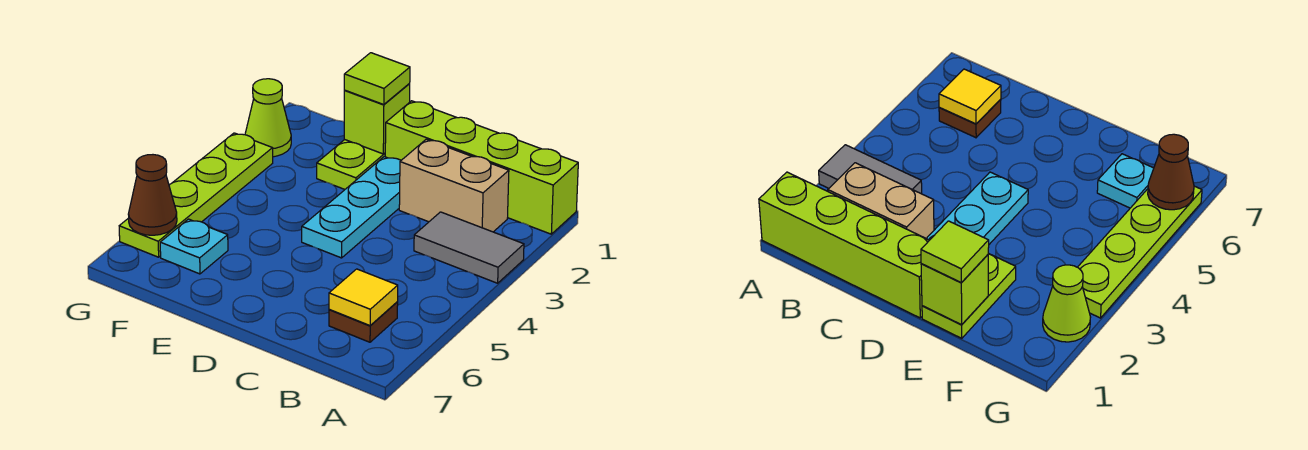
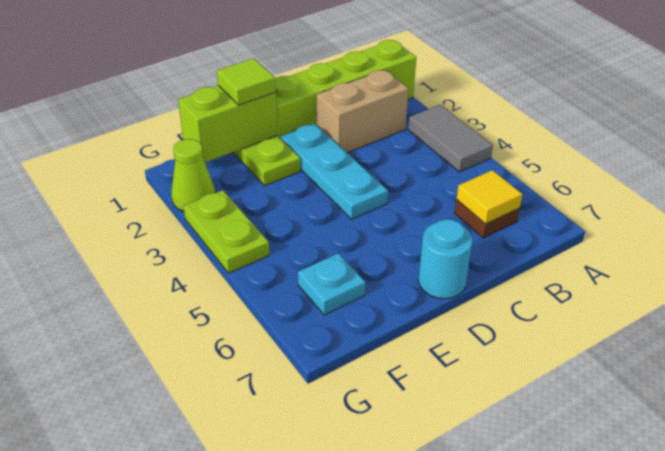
grey tile A3:B3 level 1 -> grey tile A3:A4 level 1
none -> cyan round brick D7 level 1
lime brick E1 level 2 -> lime brick E1:F1 level 2
lime plate G3:G6 level 1 -> lime plate G3:G4 level 1
brown cone G6 level 2 -> none

